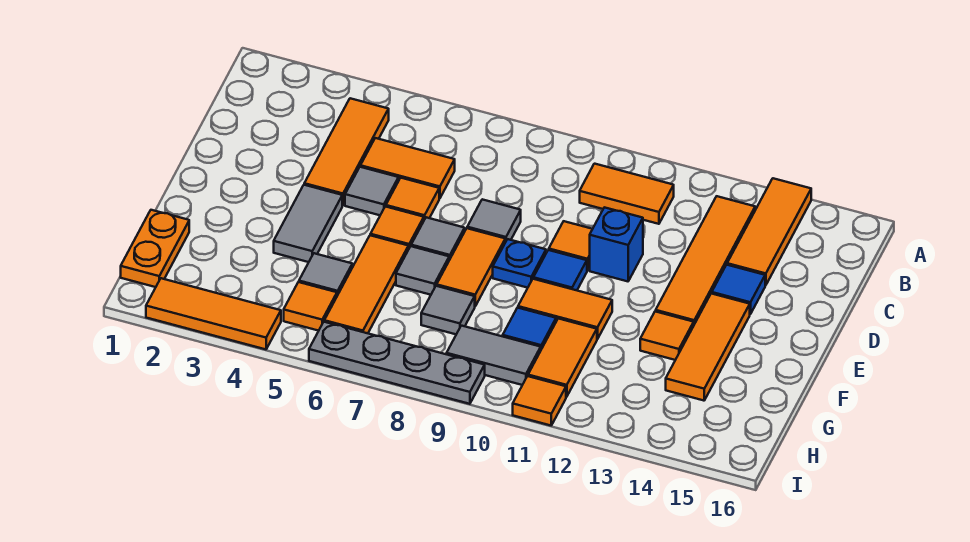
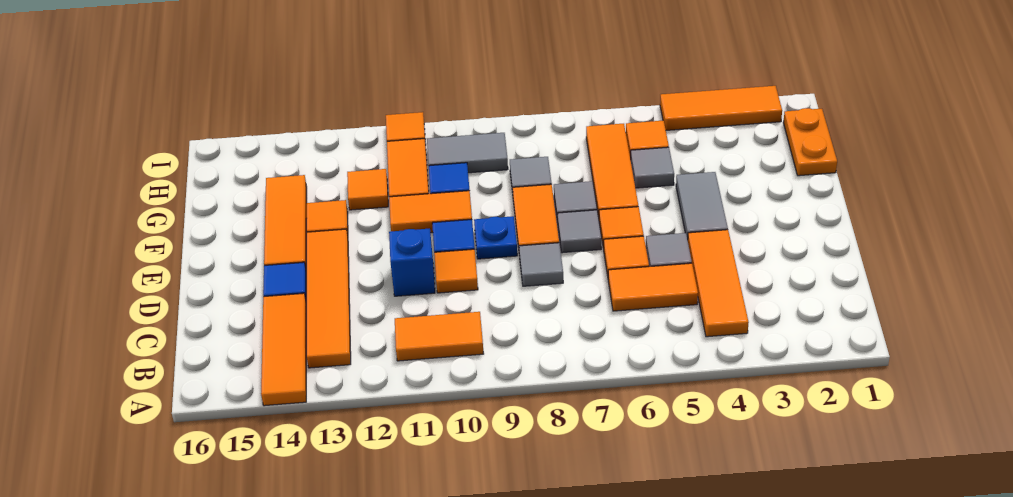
none -> orange tile G12 level 1
grey plate I6:I9 level 1 -> none

